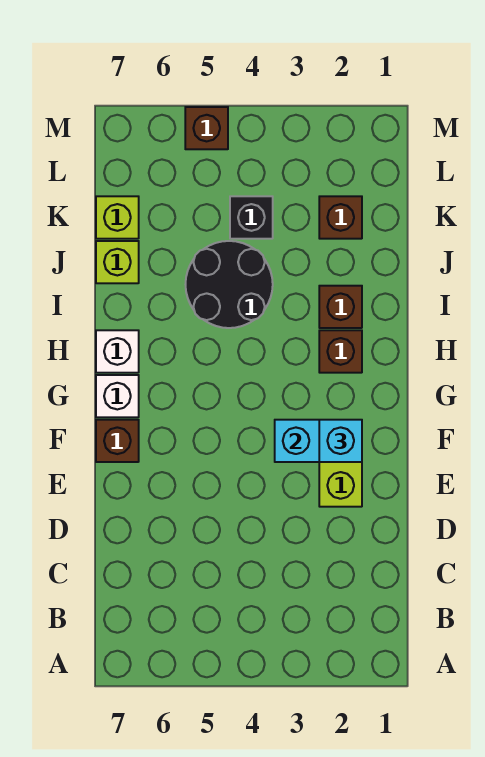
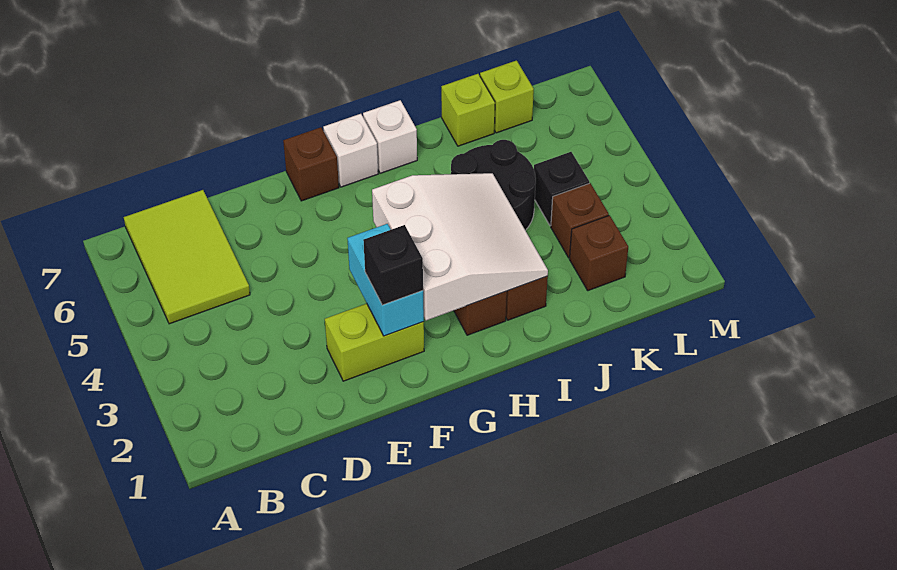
none -> lime tile B5:C7 level 1
cyan brick F2 level 3 -> black brick F2 level 3
none -> white slope G2:I4 level 2 top G
brown brick M5 level 1 -> brown brick K3 level 1

